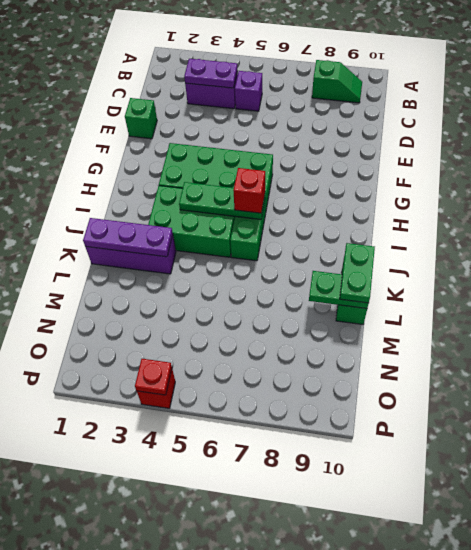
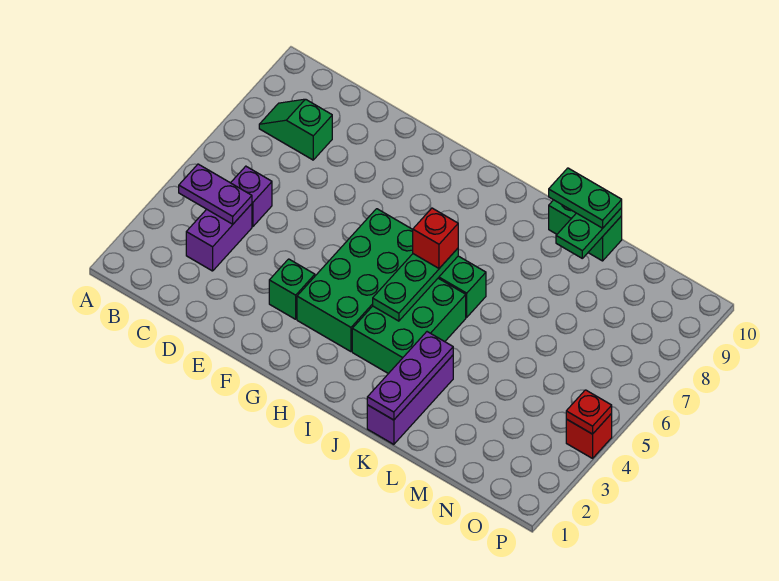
green slope B8:B9 level 1 top 8 -> green slope B8:C8 level 1 top C
purple plate C3:C4 level 2 -> purple plate B4:C4 level 2
green brick E1 level 1 -> green brick F3 level 1

